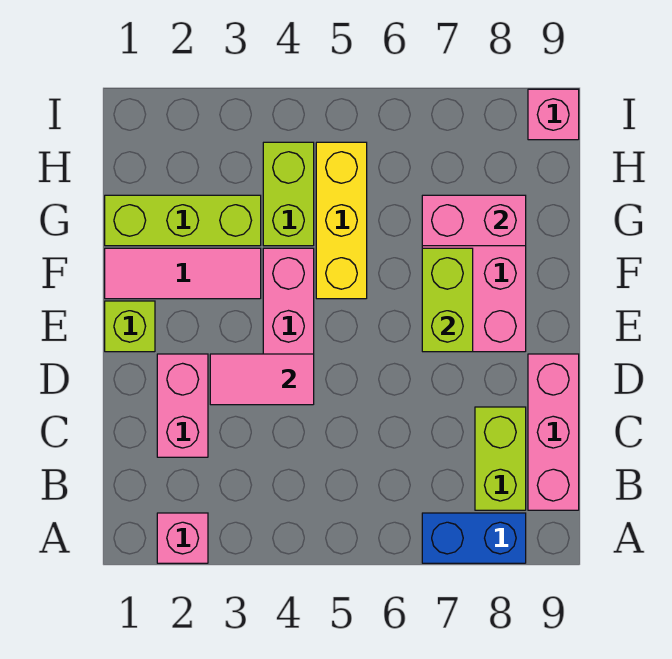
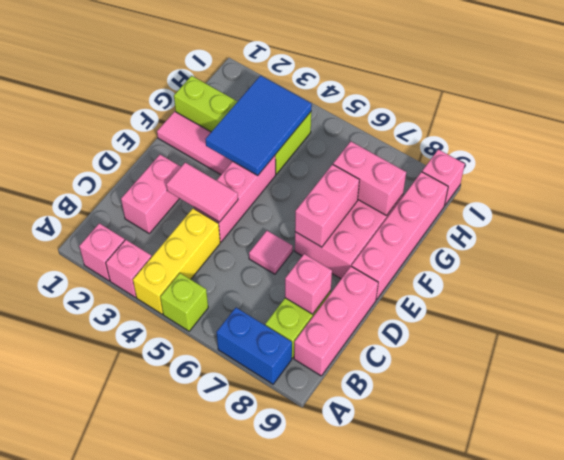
none -> pink brick A3 level 1
none -> pink brick C8 level 2
none -> pink tile D6 level 1
lime brick E1 level 1 -> lime brick A5 level 1
lime brick E7:F7 level 2 -> pink brick E7:F7 level 2
none -> pink brick E9:H9 level 1
none -> blue tile F3:H4 level 2
yellow brick F5:H5 level 1 -> yellow brick A4:C4 level 1

